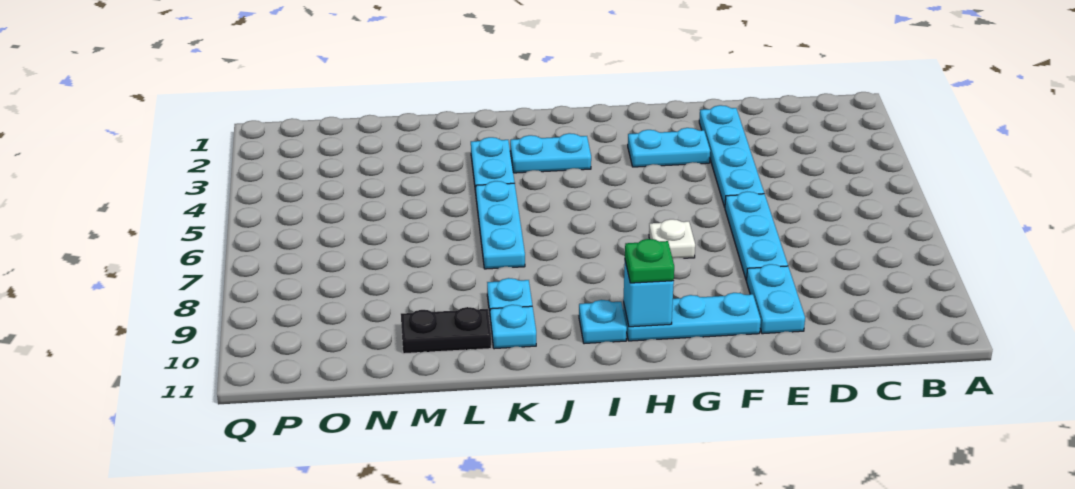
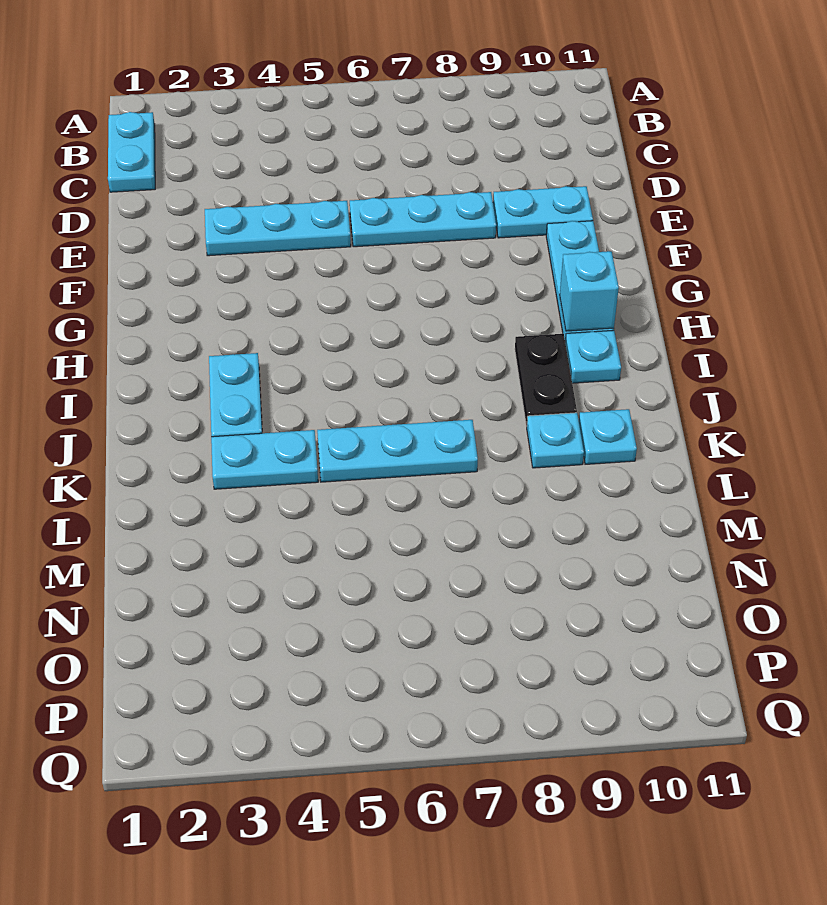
cyan plate E2:E5 level 1 -> cyan plate E3:E5 level 1
cyan plate F3:G3 level 1 -> cyan plate B1:C1 level 1
white plate G7 level 1 -> none
green plate H10 level 3 -> none
black plate L10:M10 level 1 -> black plate I9:J9 level 1

